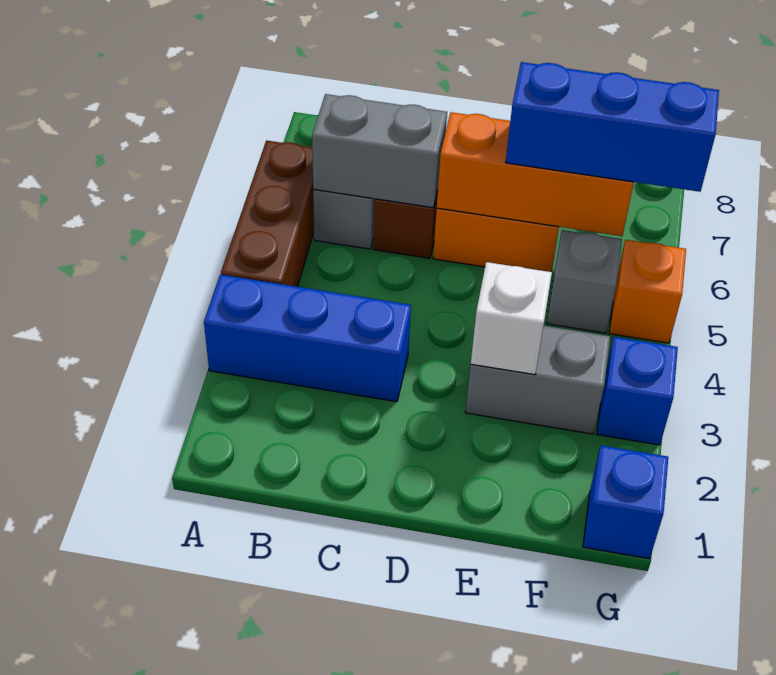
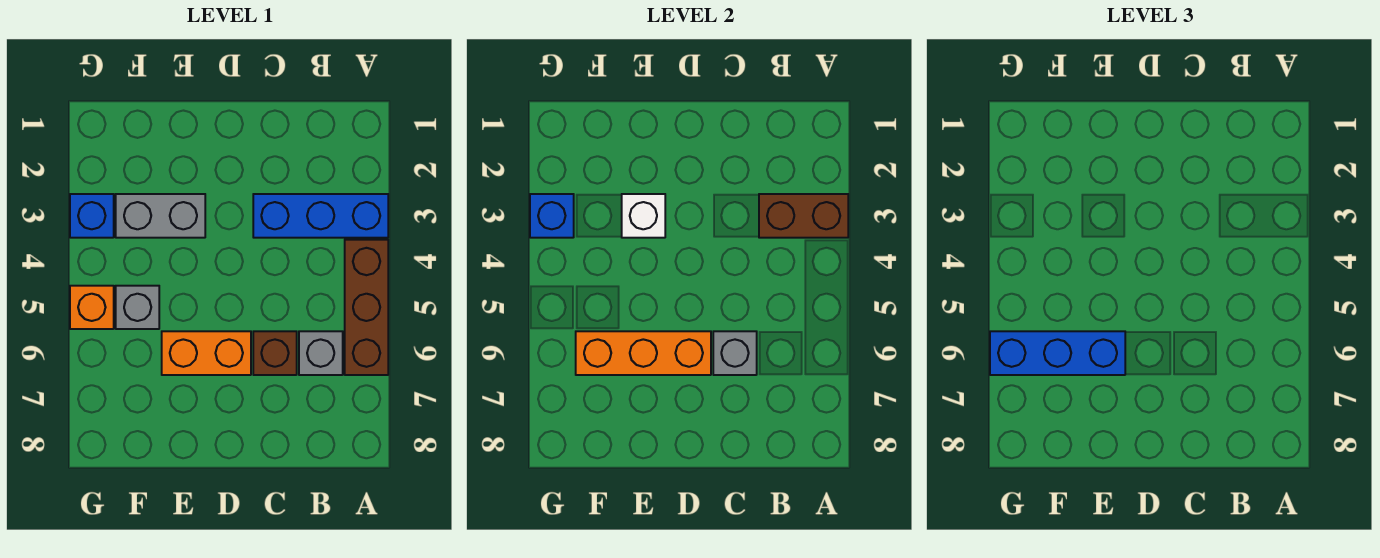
none -> brown brick A3:B3 level 2
grey brick B6:C6 level 2 -> grey brick C6 level 2
blue brick G1 level 1 -> blue brick G3 level 2

